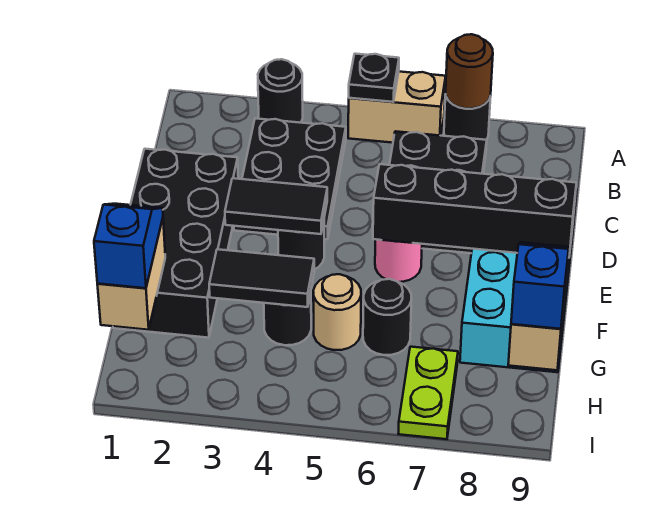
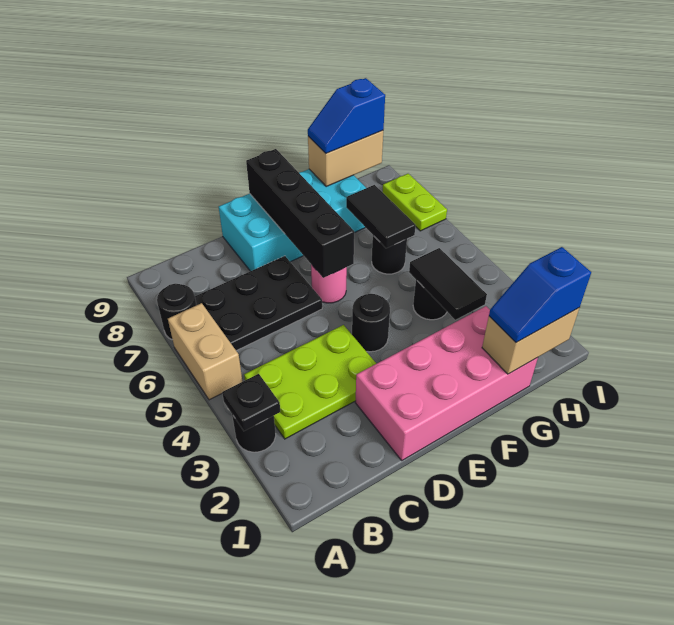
black plate A5 level 2 -> black plate A3 level 2
brown round brick A7 level 2 -> none
black plate B3:D4 level 1 -> lime plate B3:D4 level 1
black brick D1:G2 level 1 -> pink brick D1:G2 level 1
black tile E3:E4 level 2 -> black tile G6:G7 level 2
tan round brick G5 level 1 -> none
lime plate H7:I7 level 1 -> lime plate I7:I8 level 1

